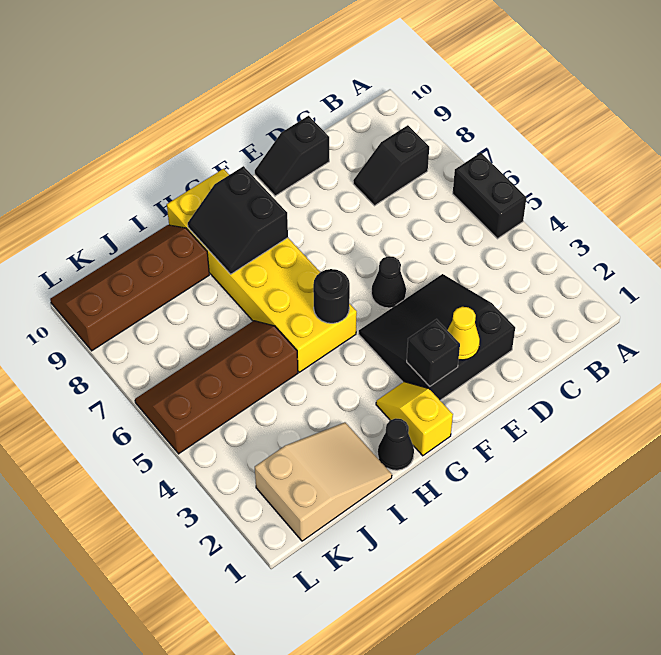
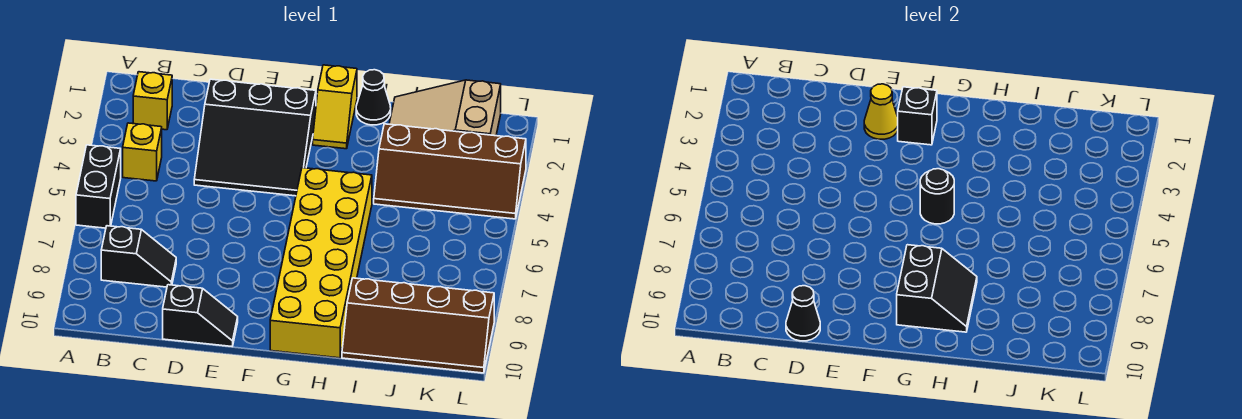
none -> yellow brick B2 level 1
none -> yellow brick B4 level 1
black cone E5 level 1 -> black cone D10 level 2
brown slope I5:L6 level 1 top 5 -> brown slope I3:L4 level 1 top 3

